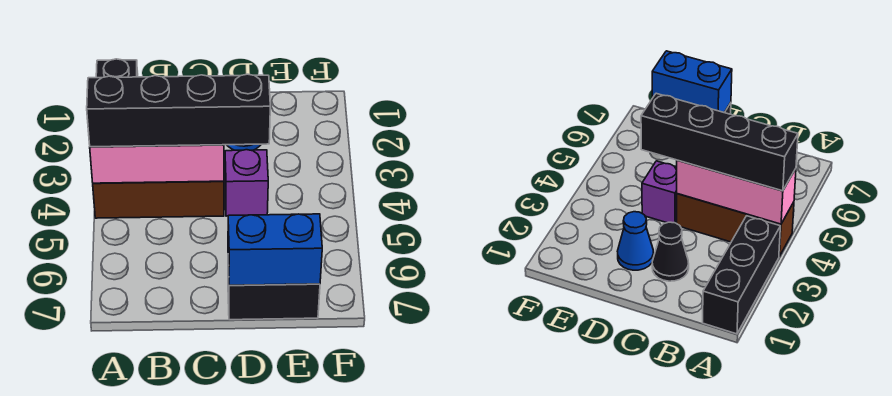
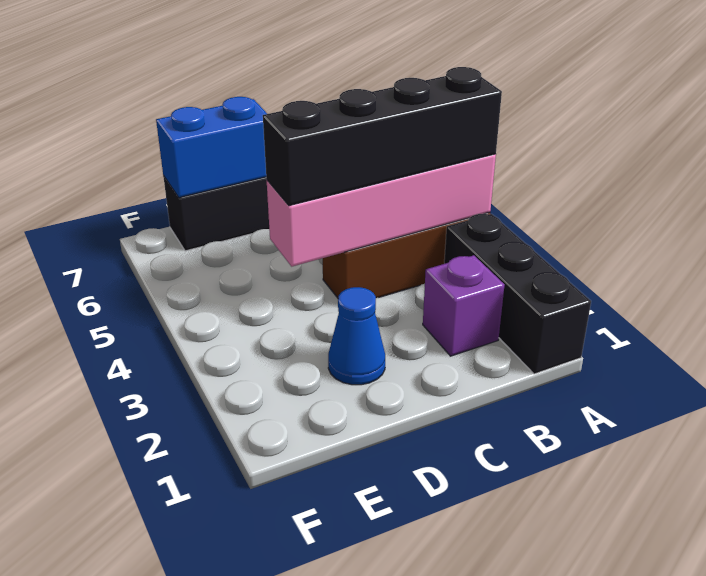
pink brick A4:C4 level 2 -> pink brick A4:D4 level 2
black cone C2 level 1 -> none
purple brick D4 level 1 -> purple brick B2 level 1

